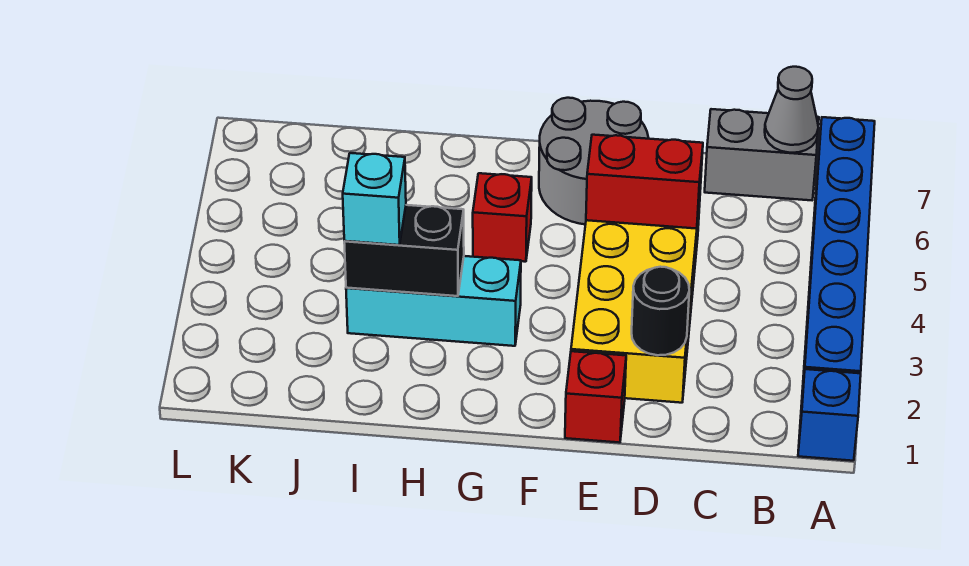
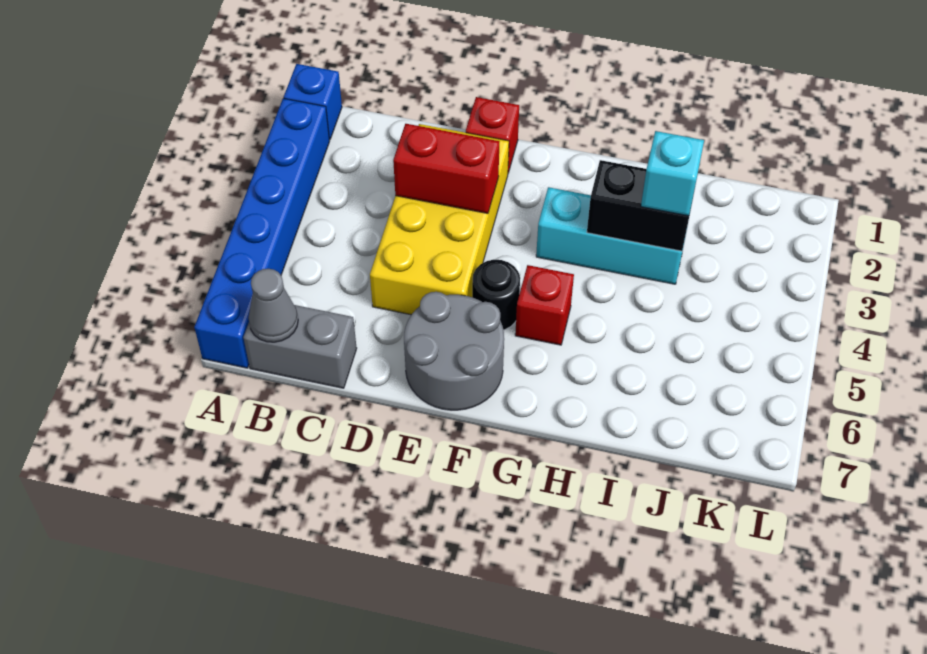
black round brick D2 level 2 -> black round brick F5 level 1
red brick D5:E5 level 2 -> red brick D3:E3 level 2

